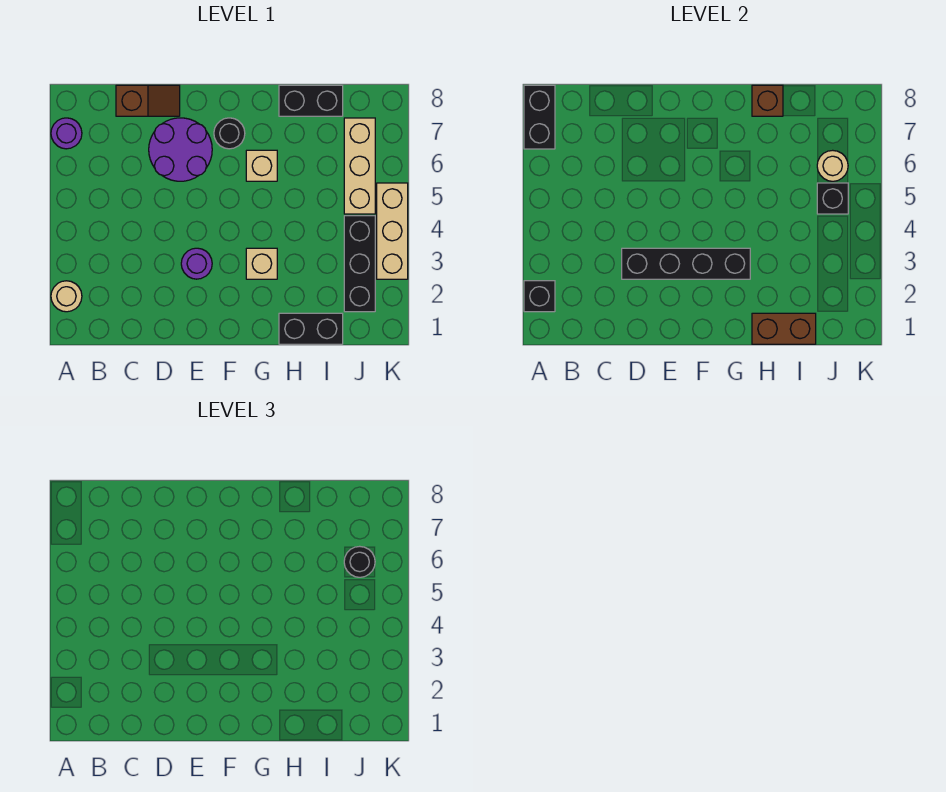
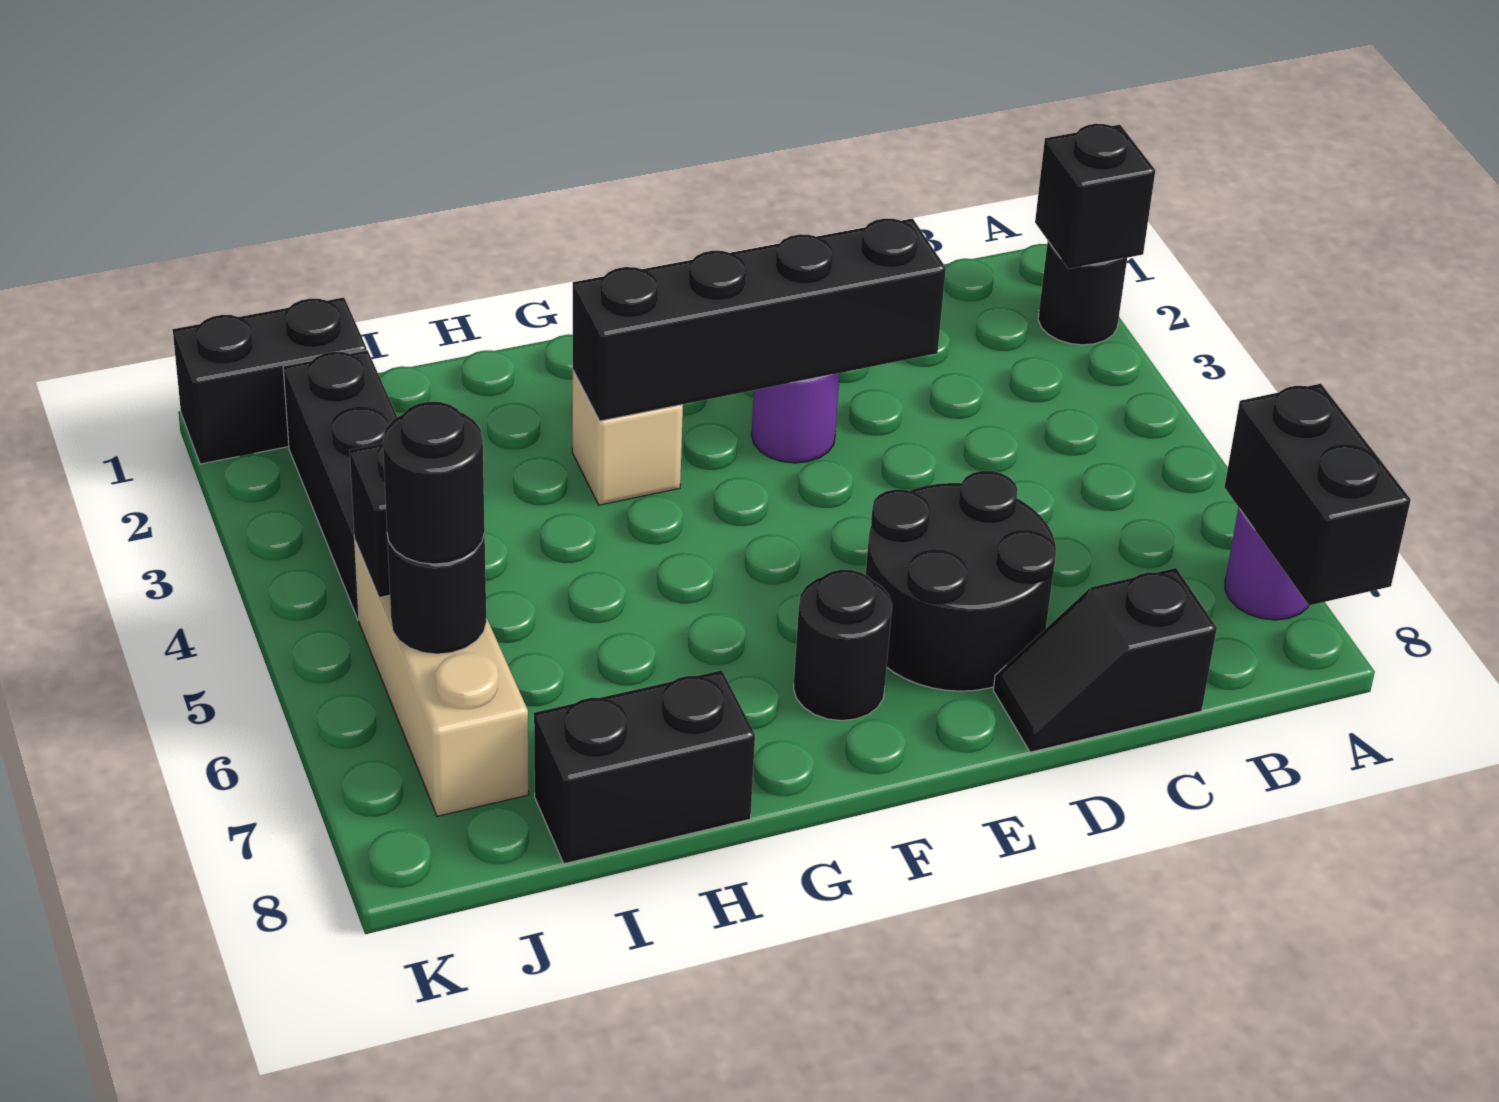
tan round brick A2 level 1 -> black round brick A2 level 1
brown slope C8:D8 level 1 top C -> black slope C8:D8 level 1 top C
purple round brick D6:E7 level 1 -> black round brick D6:E7 level 1
tan brick G6 level 1 -> none
black brick H1:I1 level 1 -> black brick J1:K1 level 1
brown brick H1:I1 level 2 -> none
brown brick H8 level 2 -> none
tan round brick J6 level 2 -> black round brick J6 level 2
tan brick K3:K5 level 1 -> none

